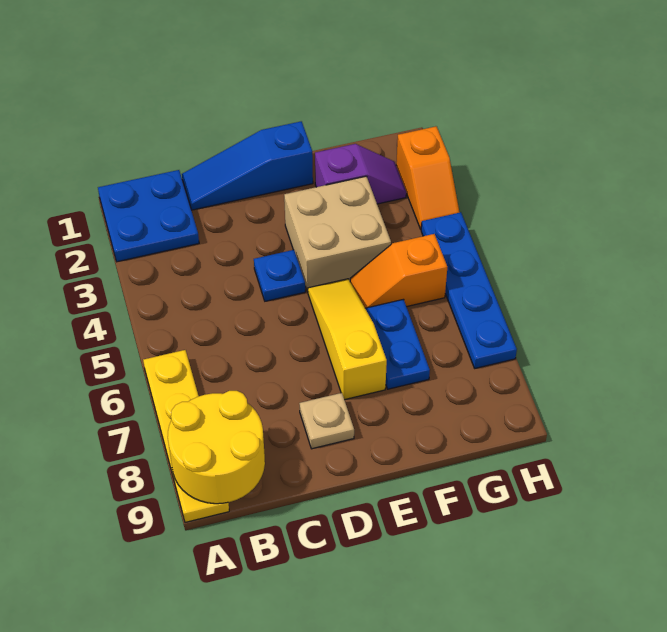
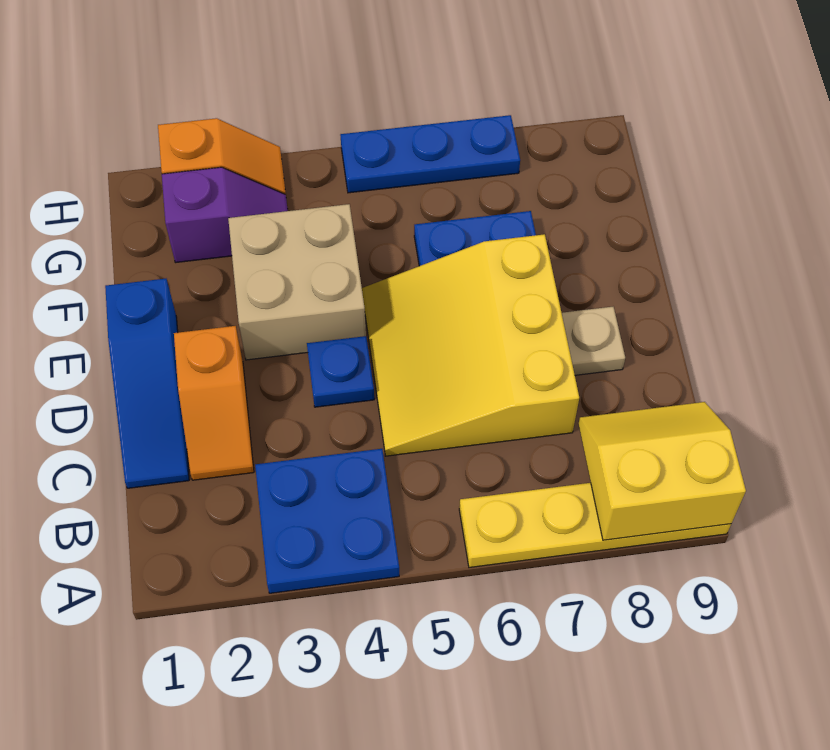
blue plate A1:B2 level 1 -> blue plate A3:B4 level 1
yellow round brick A8:B9 level 2 -> yellow slope A8:B9 level 2 top A
yellow slope E5:E7 level 1 top 7 -> yellow slope C5:E7 level 1 top 7
purple slope F2:G2 level 1 top F -> purple slope G2:G3 level 1 top 2
orange slope F5:G5 level 1 top G -> orange slope C2:D2 level 1 top D
blue plate H4:H7 level 1 -> blue plate H5:H7 level 1

